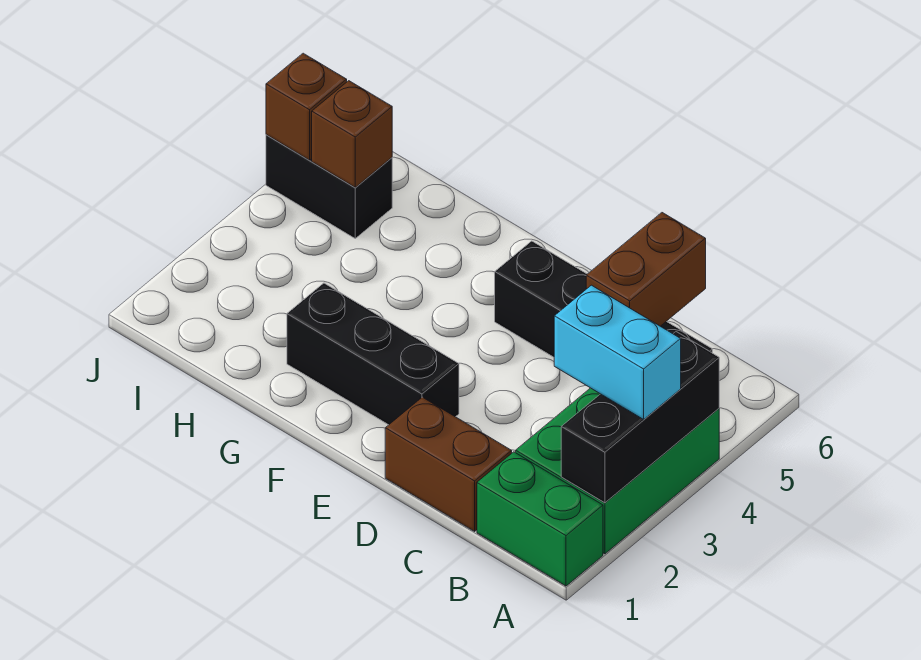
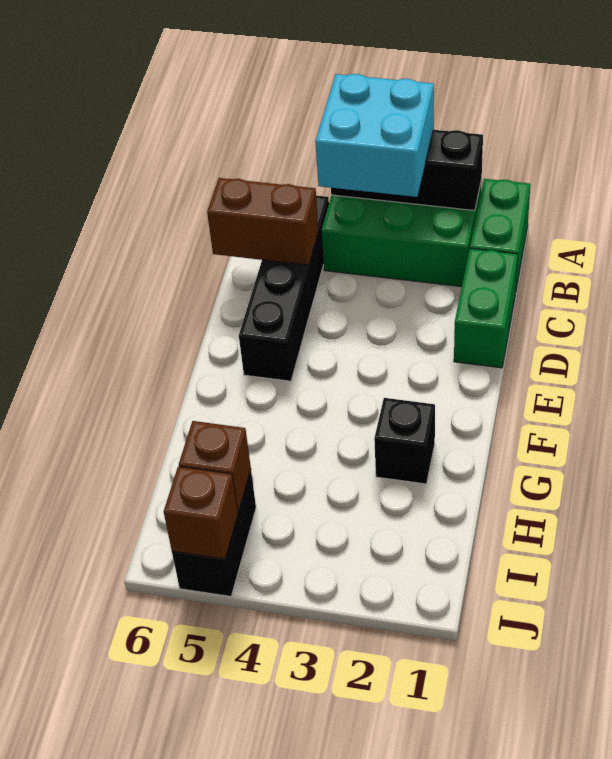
cyan brick A3:B3 level 3 -> cyan brick A3:B4 level 3
brown brick C1:D1 level 1 -> green brick C1:D1 level 1
black brick E2:G2 level 1 -> black brick G2 level 1

